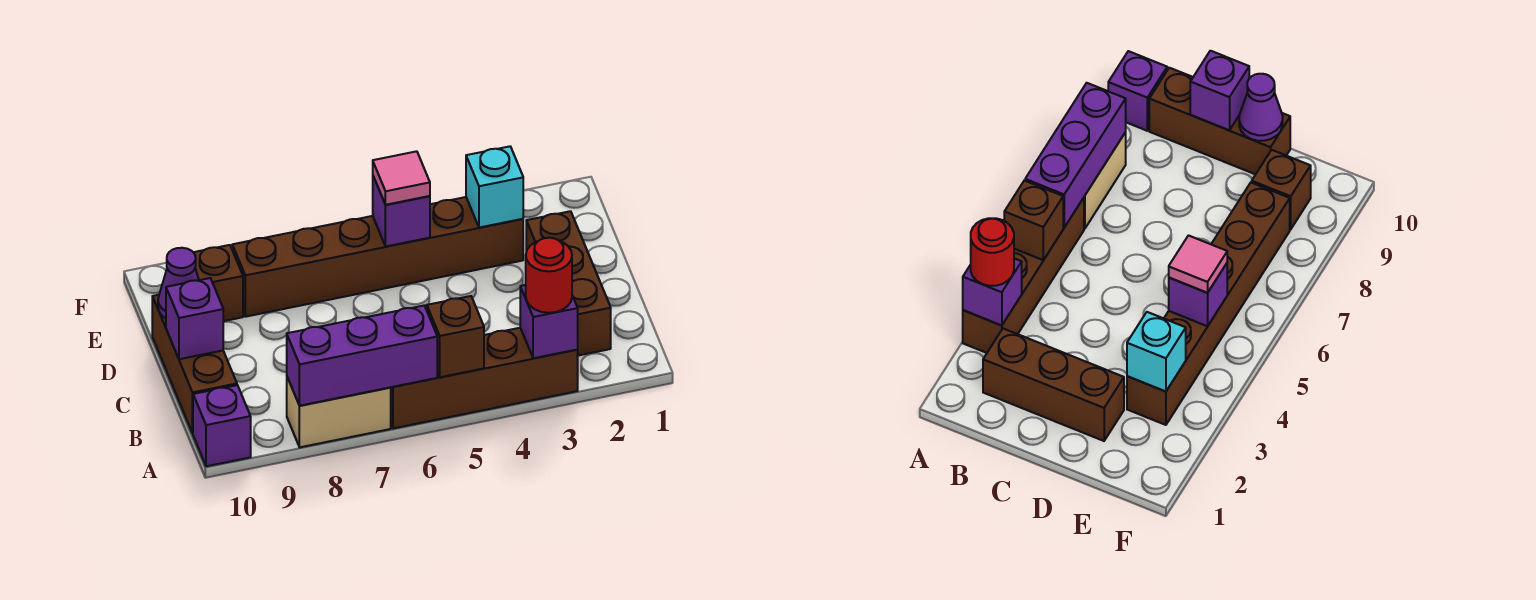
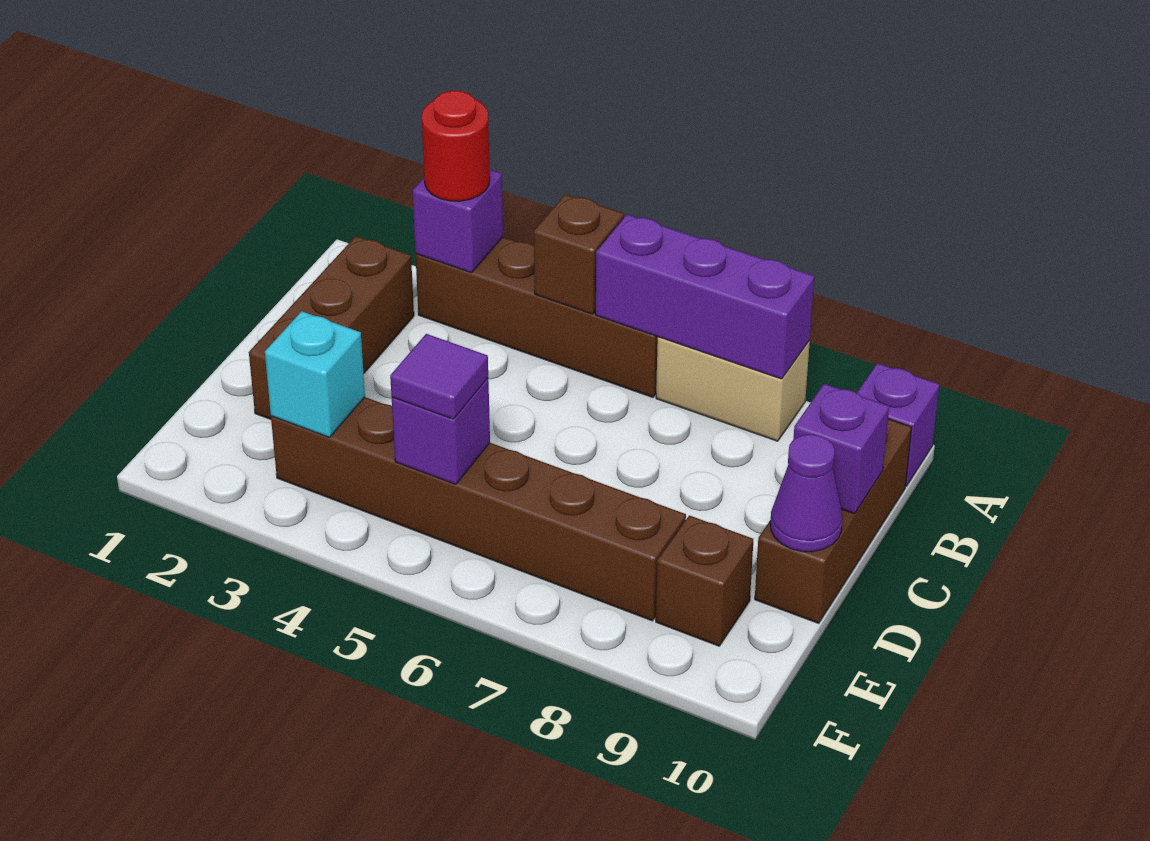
pink tile E5 level 3 -> purple tile E5 level 3

